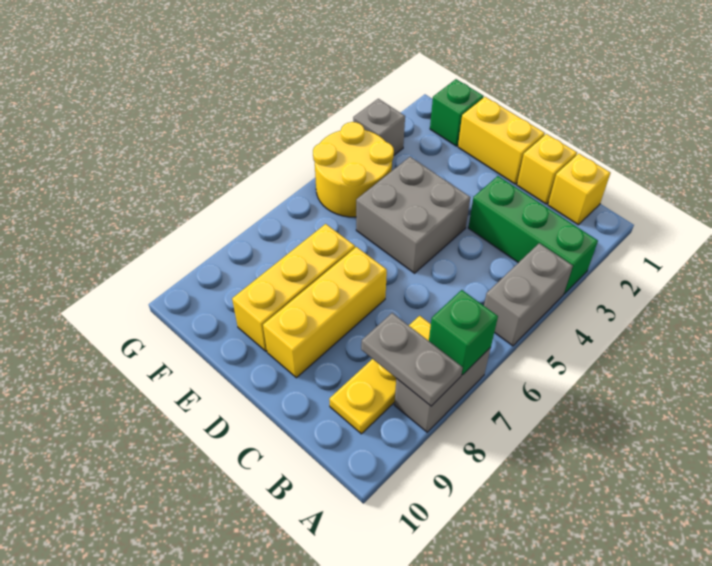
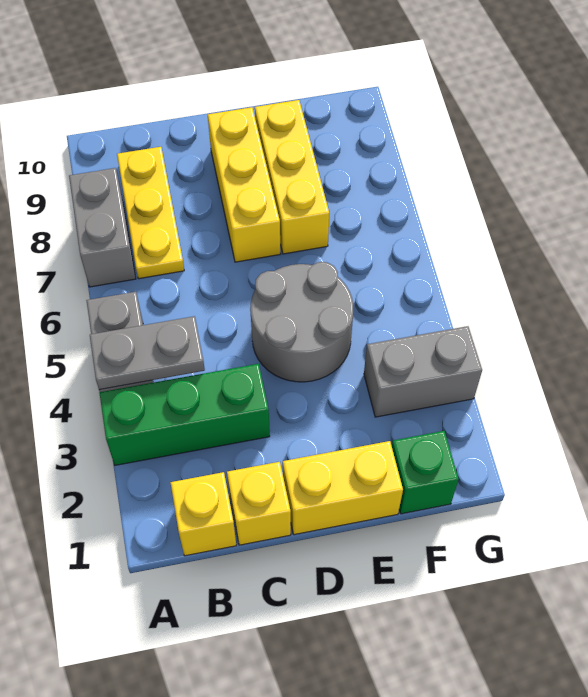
green brick A7 level 2 -> none
grey plate A8:B8 level 2 -> grey plate A4:B4 level 2
grey brick D4:E5 level 1 -> grey round brick D4:E5 level 1
yellow round brick F4:G5 level 1 -> none
grey brick G3 level 1 -> grey brick F3:G3 level 1

